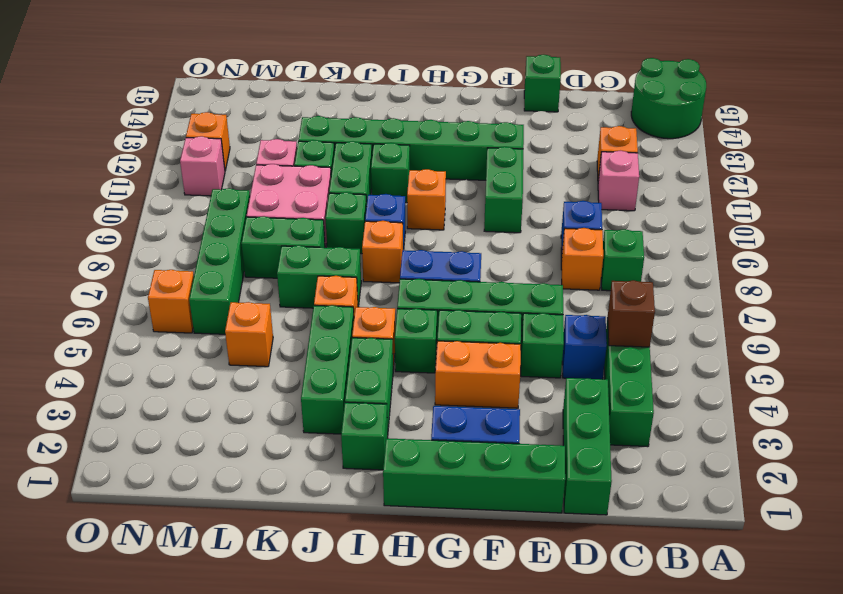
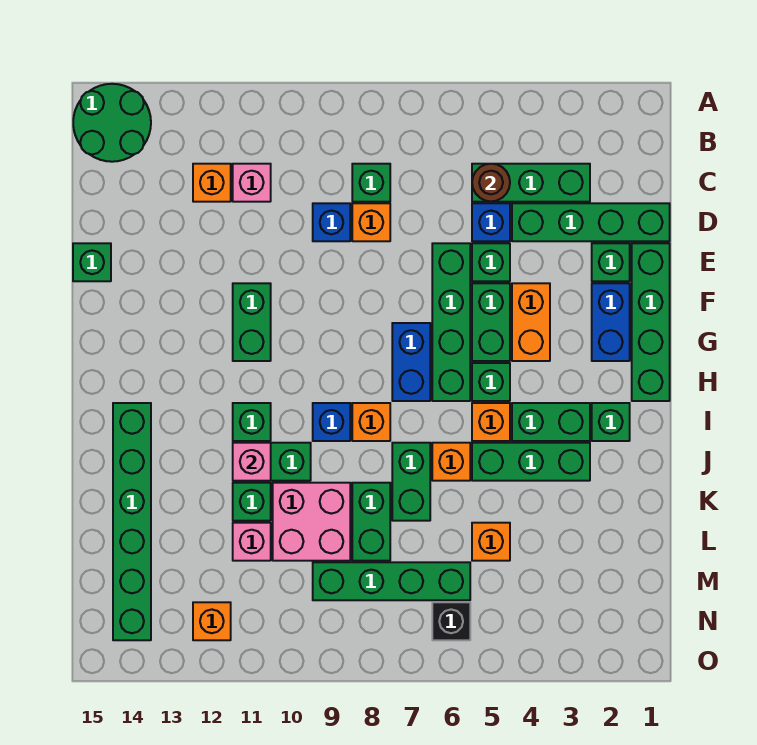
brown brick C5 level 2 -> brown round brick C5 level 2
green brick D1:D3 level 1 -> green brick D1:D4 level 1
green brick F10:F11 level 1 -> green brick F11:G11 level 1
green brick F12:K12 level 1 -> green brick I14:N14 level 1
orange brick H10 level 1 -> none
green brick J9 level 1 -> green brick E2 level 1
orange brick N6 level 1 -> black brick N6 level 1
pink brick N11 level 1 -> pink brick J11 level 2

